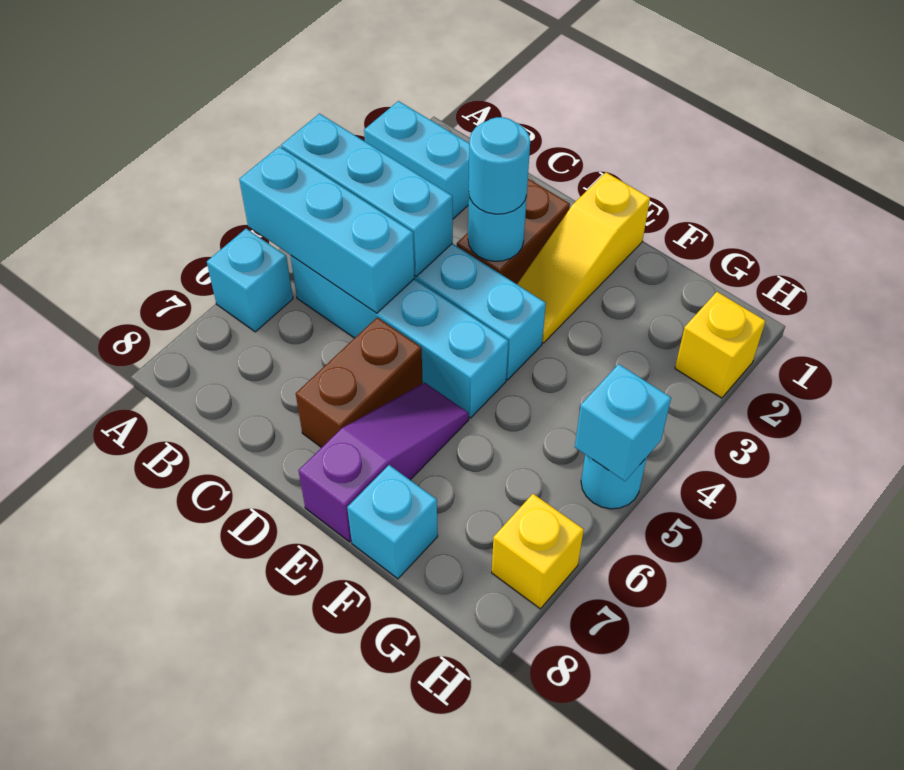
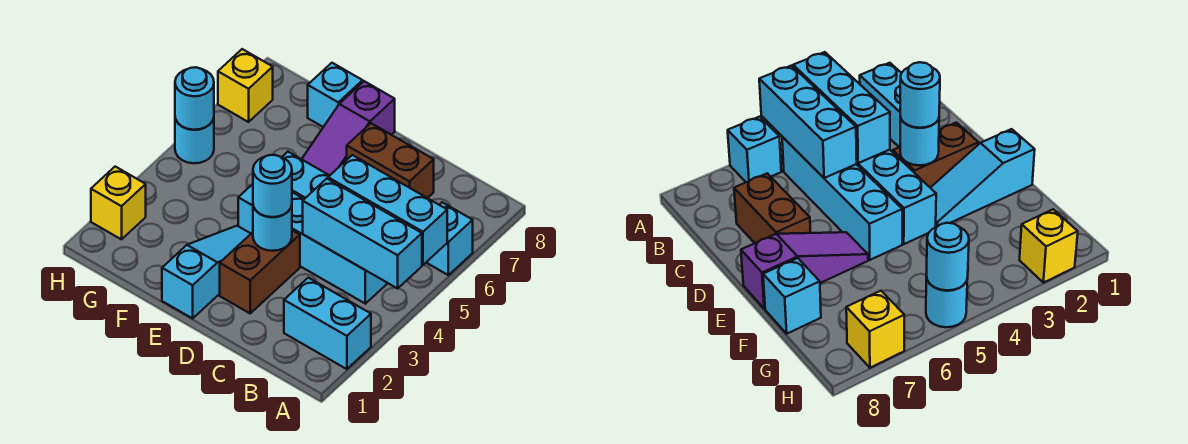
brown brick D6:D7 level 1 -> brown brick C7:D7 level 1
yellow slope E1:E3 level 1 top 1 -> cyan slope E1:E3 level 1 top 1
cyan brick H5 level 2 -> cyan round brick H5 level 2

